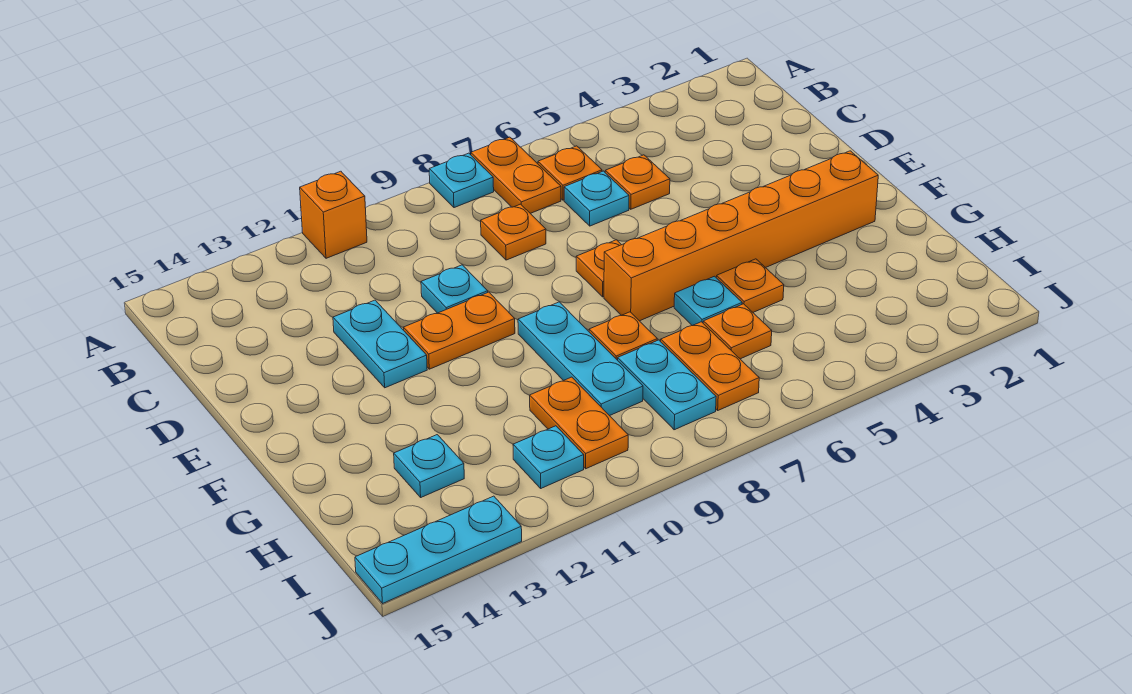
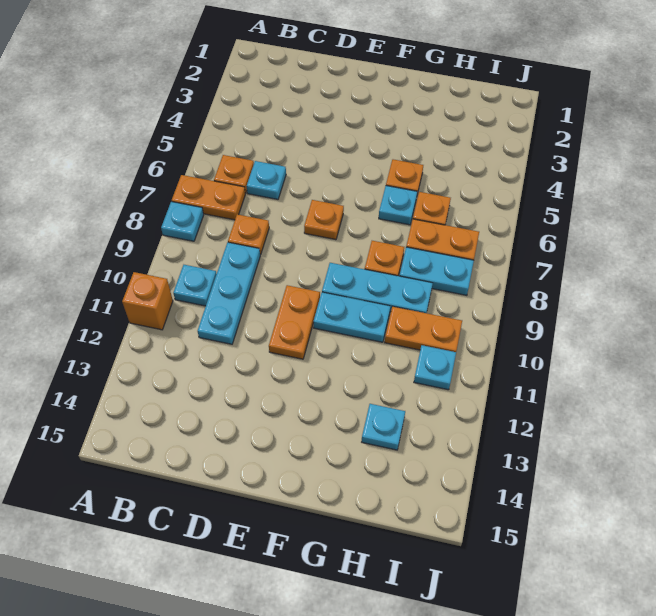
orange plate C5 level 1 -> none
cyan plate D10 level 1 -> cyan plate B10 level 1
cyan plate D12:E12 level 1 -> cyan plate F10:G10 level 1
orange brick F2:F7 level 1 -> none
cyan plate J13:J15 level 1 -> cyan plate C9:C11 level 1

